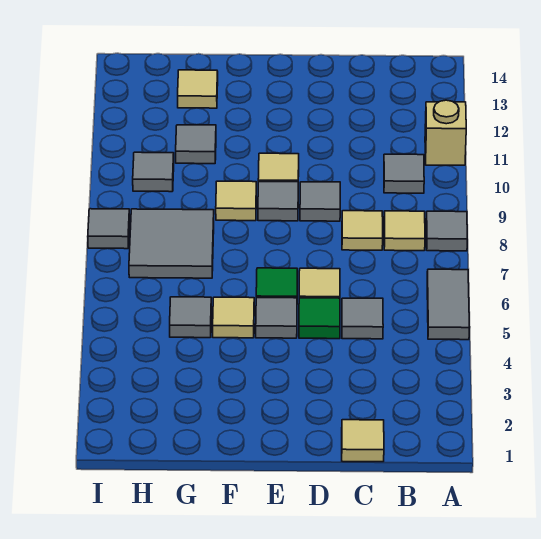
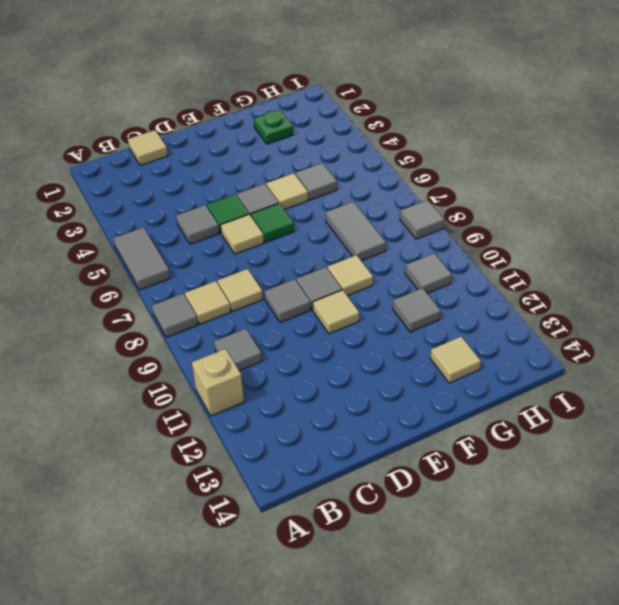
none -> green plate G2 level 1
grey tile G7:H8 level 1 -> grey tile G7:G8 level 1

